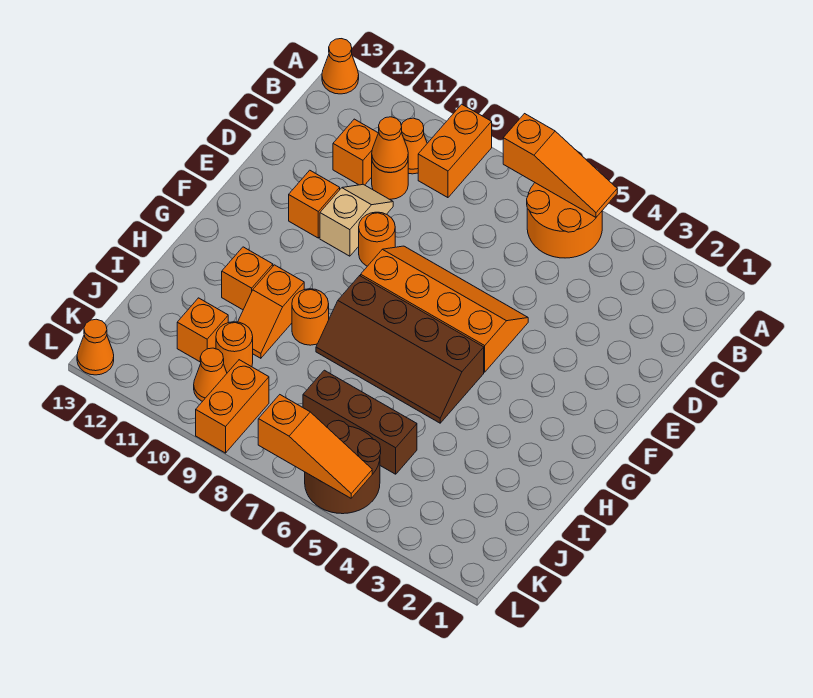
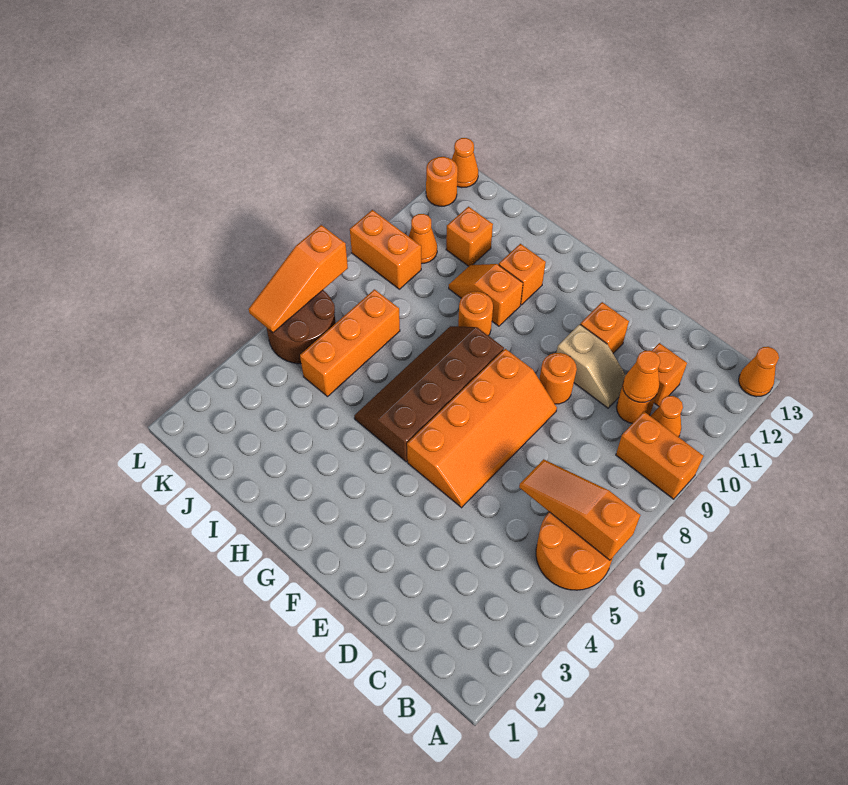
orange slope A5:A7 level 2 top 7 -> orange slope A6:C6 level 2 top A
brown brick J5:J7 level 1 -> orange brick J5:J7 level 1
orange round brick J10 level 1 -> orange round brick L12 level 1

